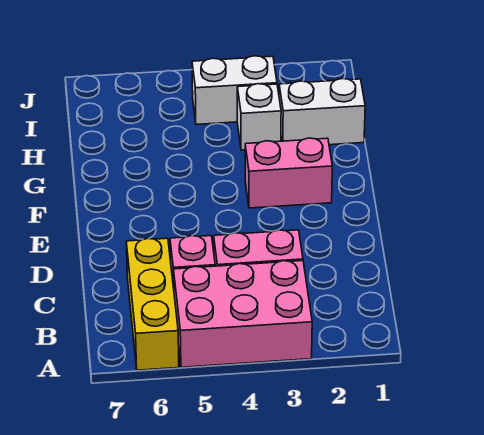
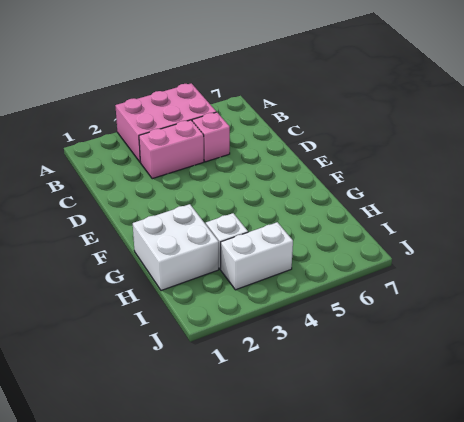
yellow brick A6:C6 level 1 -> none
pink brick F2:F3 level 1 -> none
white brick H1:H2 level 1 -> white brick G1:H2 level 1

